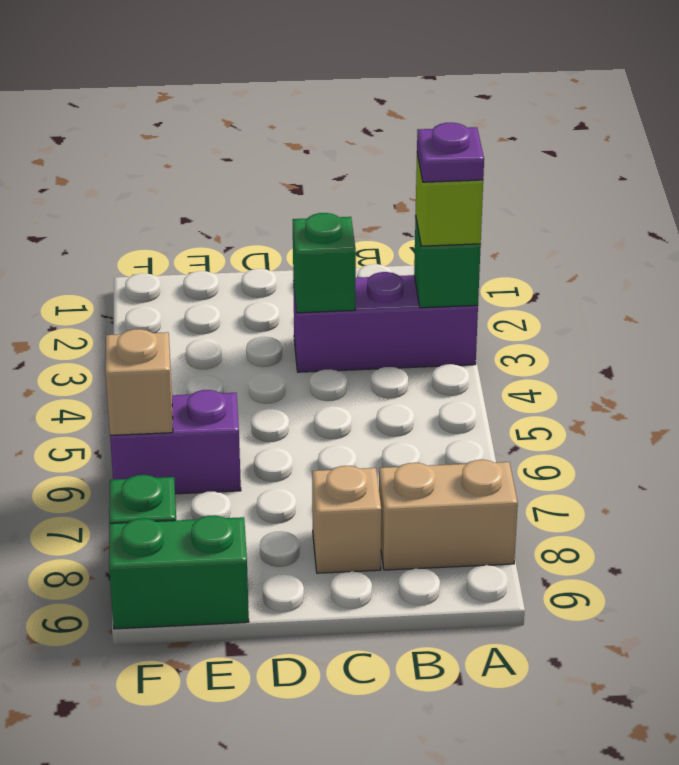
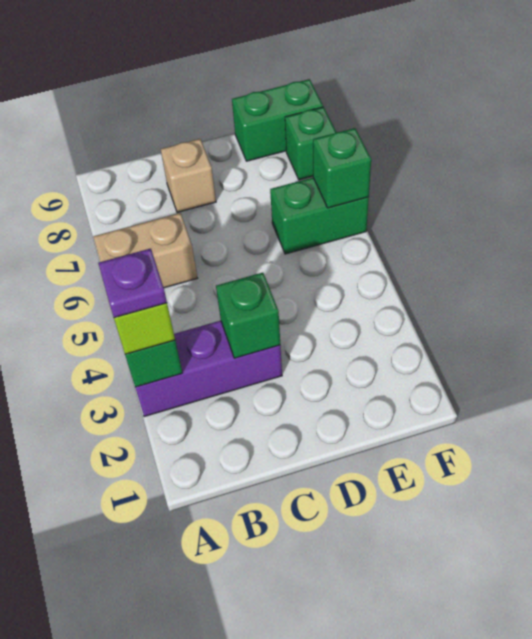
tan brick A8:B8 level 1 -> tan brick A6:B6 level 1
purple brick E6:F6 level 1 -> green brick E6:F6 level 1
tan brick F6 level 2 -> green brick F6 level 2

